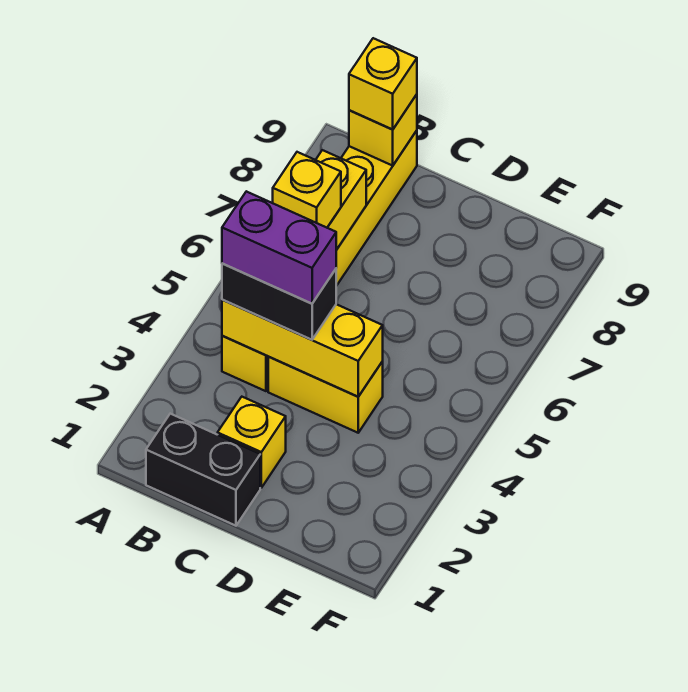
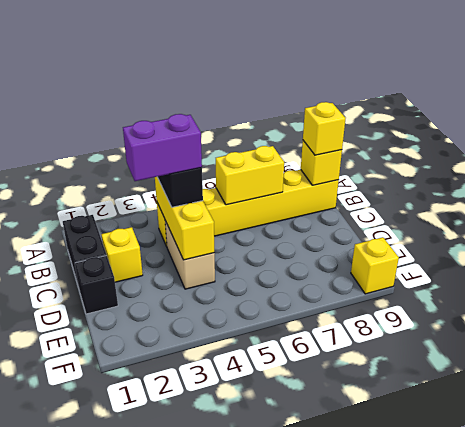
purple brick B4:C4 level 4 -> purple brick C3:C4 level 4
yellow brick B6 level 3 -> yellow brick F9 level 1
yellow brick C4:D4 level 1 -> tan brick C4:D4 level 1
none -> black brick D1 level 1

